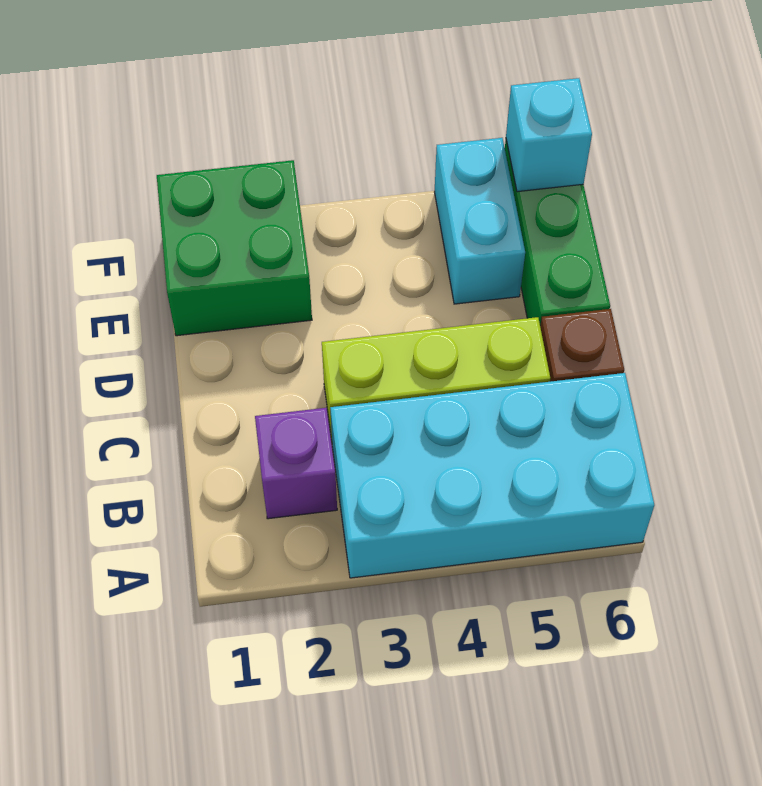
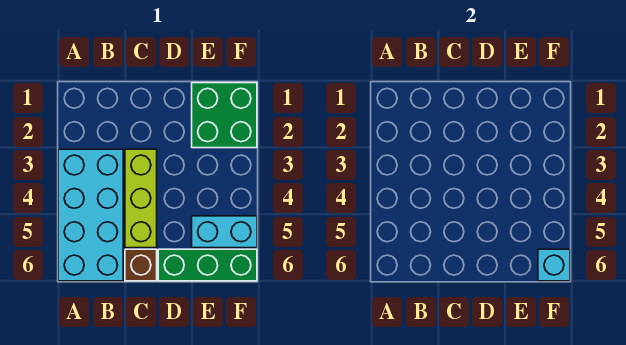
purple brick B2 level 1 -> none

